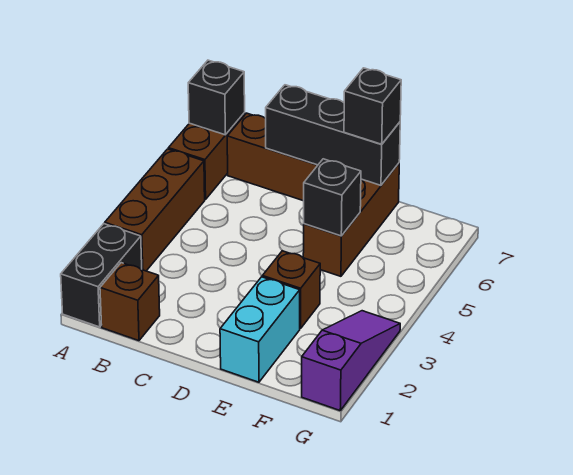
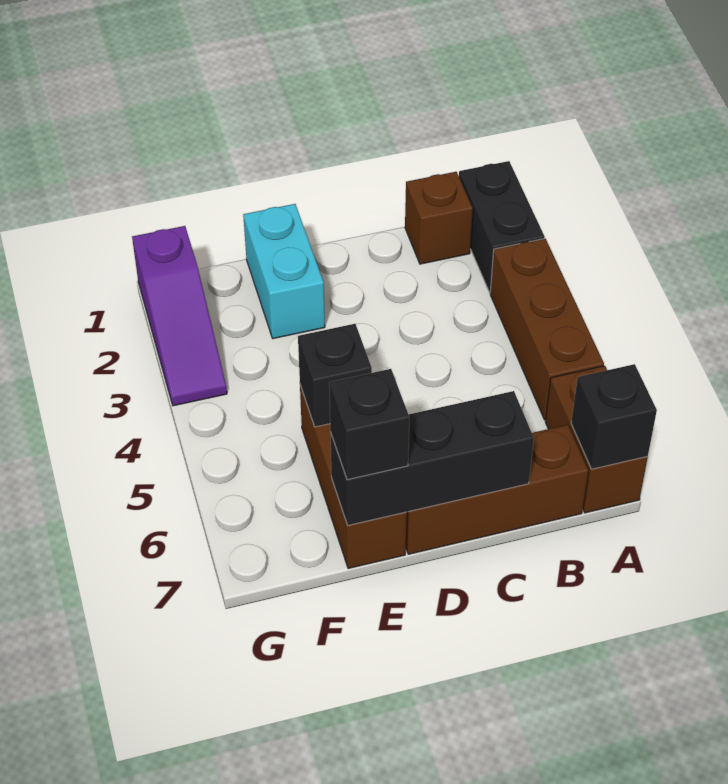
brown brick E3 level 1 -> none

